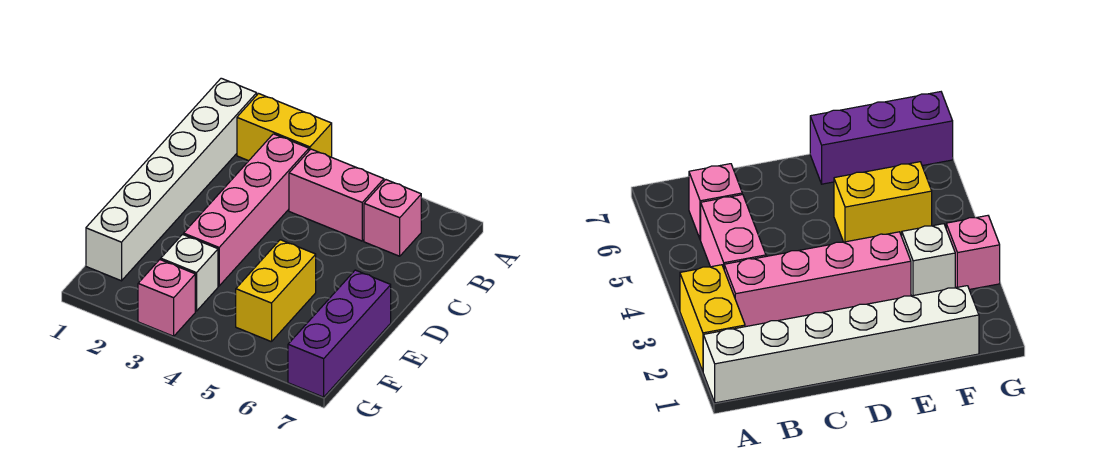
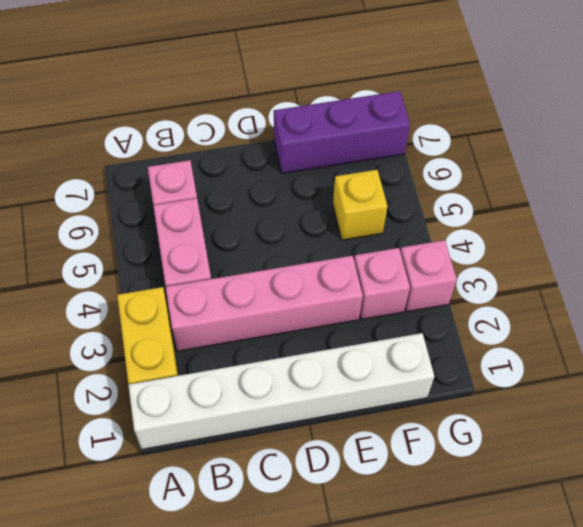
yellow brick E5:F5 level 1 -> yellow brick F5 level 1
white brick F3 level 1 -> pink brick F3 level 1

